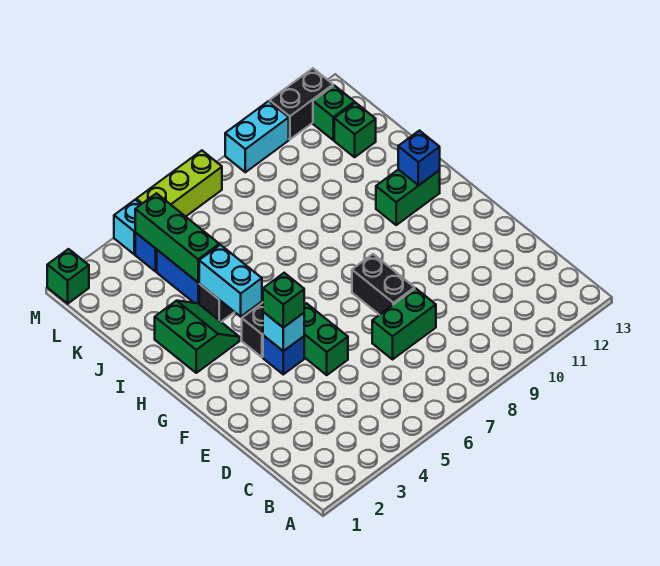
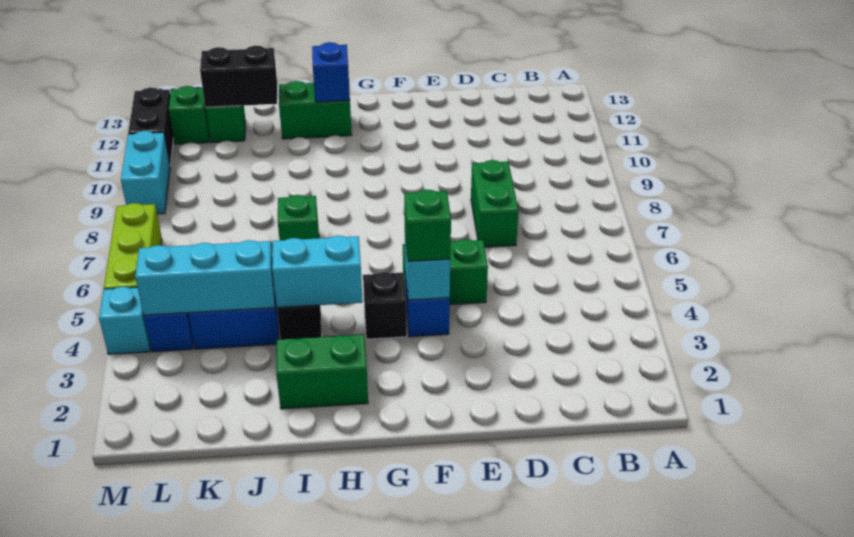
black brick E8:F8 level 1 -> black brick J12:K12 level 2
green brick H11:H12 level 1 -> green brick H12:I12 level 1
green brick J4:L4 level 2 -> cyan brick J4:L4 level 2
green brick M1 level 1 -> green brick I7 level 1

